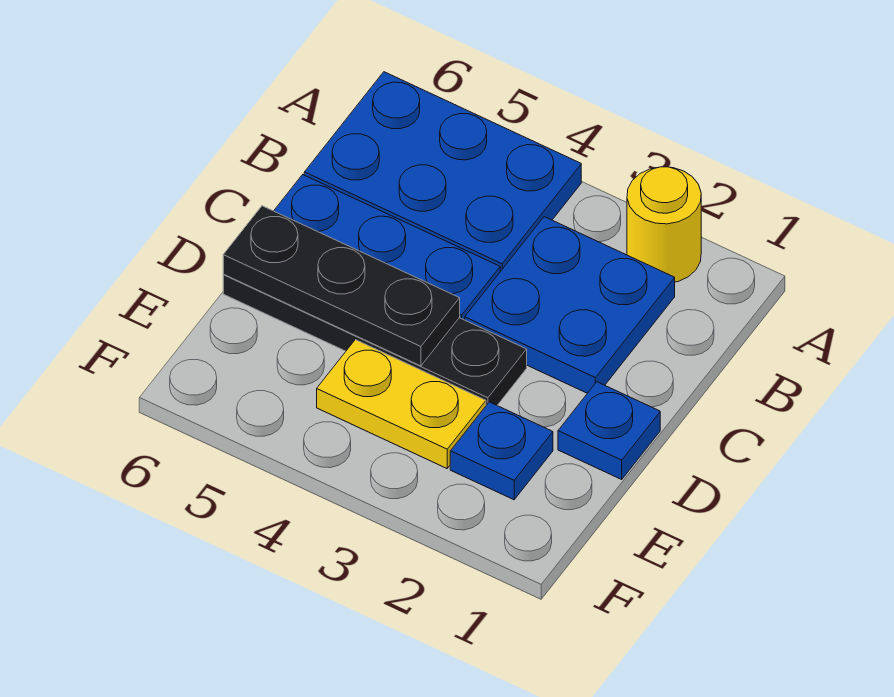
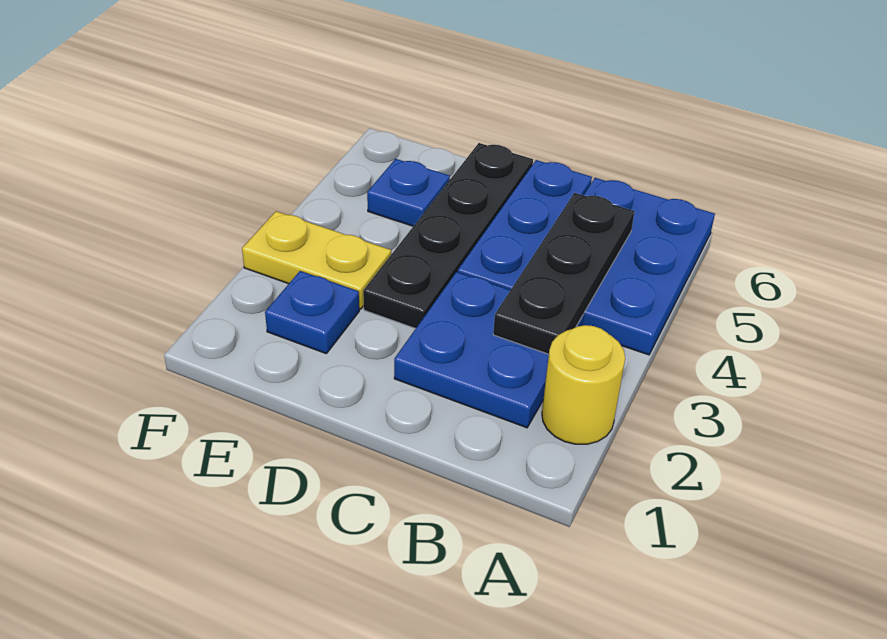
blue plate D1 level 1 -> blue plate E5 level 1
black plate D4:D6 level 2 -> black plate B3:B5 level 2
yellow plate E3:E4 level 1 -> yellow plate E3:F3 level 1

